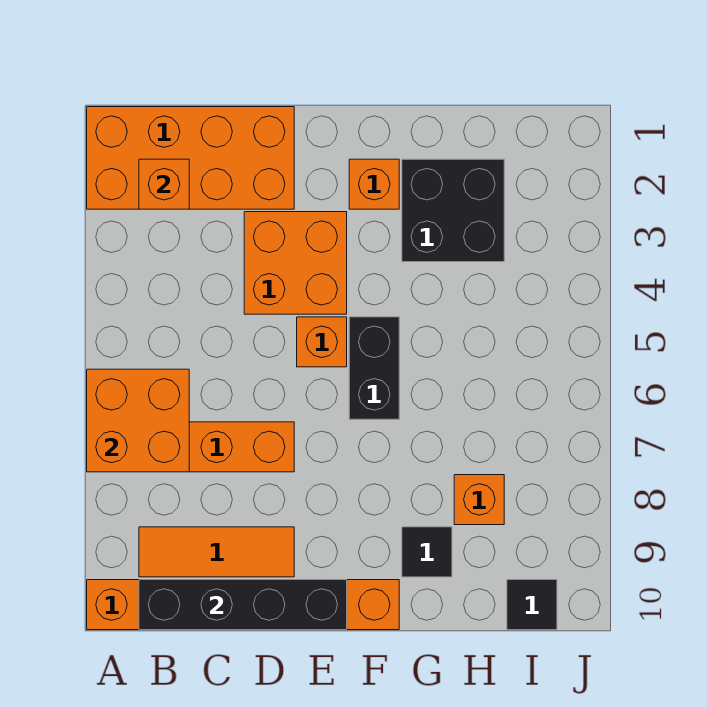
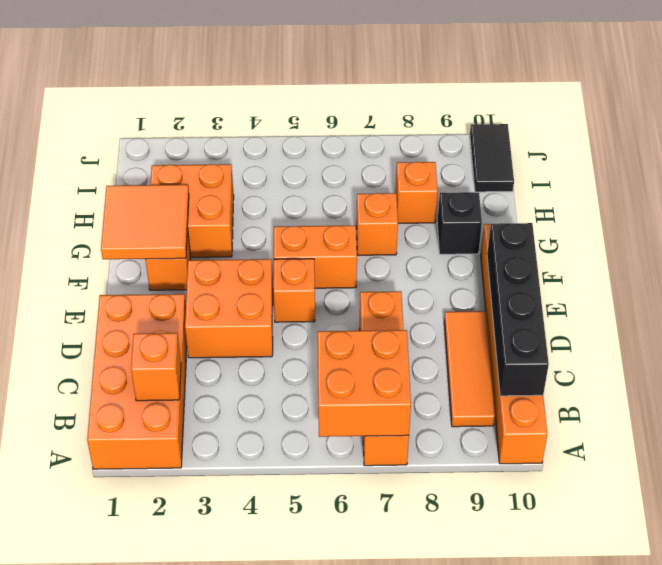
none -> orange tile F1:G2 level 2
black brick F5:F6 level 1 -> orange brick F5:F6 level 1
black brick G2:H3 level 1 -> orange brick G2:H3 level 1
none -> orange brick G7 level 1
black tile G9 level 1 -> black brick G9 level 1
black tile I10 level 1 -> black tile I10:J10 level 1

